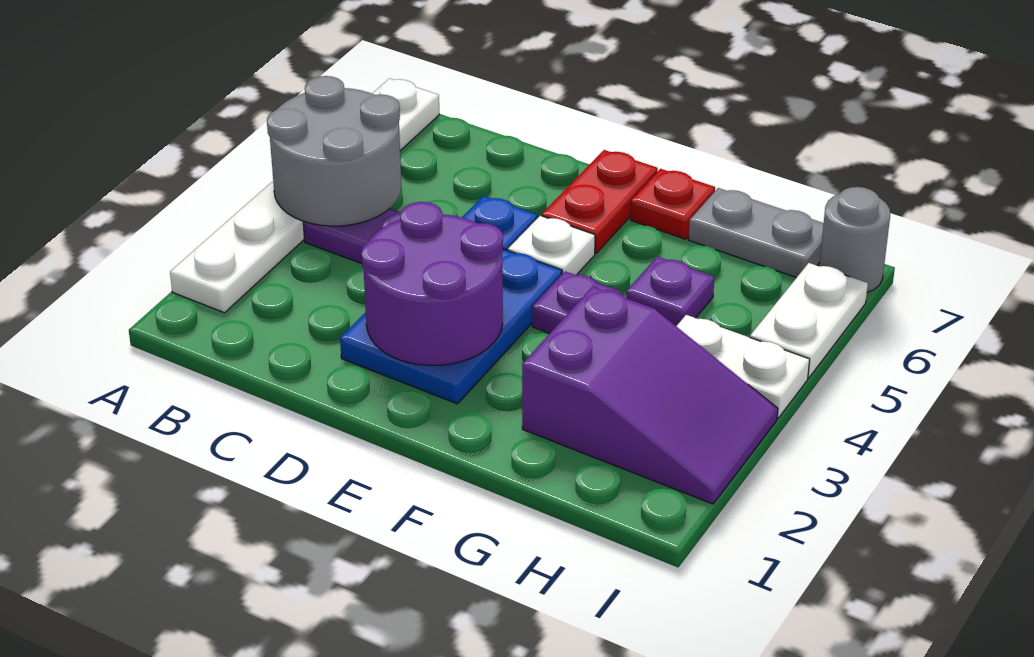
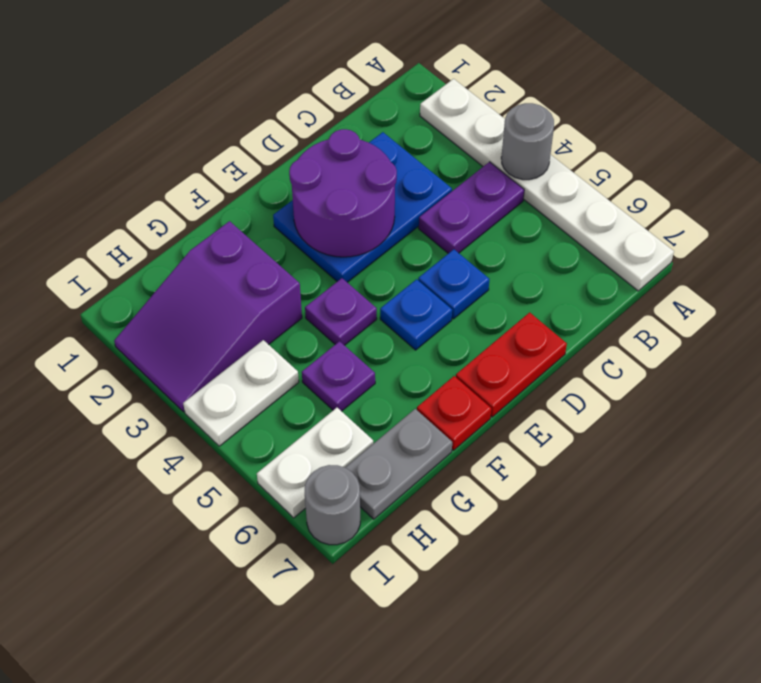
grey round brick A4:B5 level 2 -> grey round brick A4 level 2
blue plate D2:E4 level 1 -> blue plate C2:E3 level 1
white plate E5 level 1 -> blue plate E5 level 1
red plate E6:E7 level 1 -> red plate D7:E7 level 1
white plate I5:I6 level 1 -> white plate H6:I6 level 1

